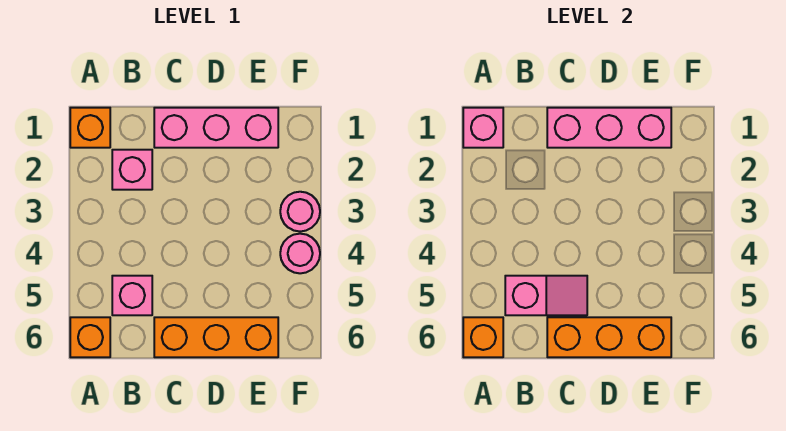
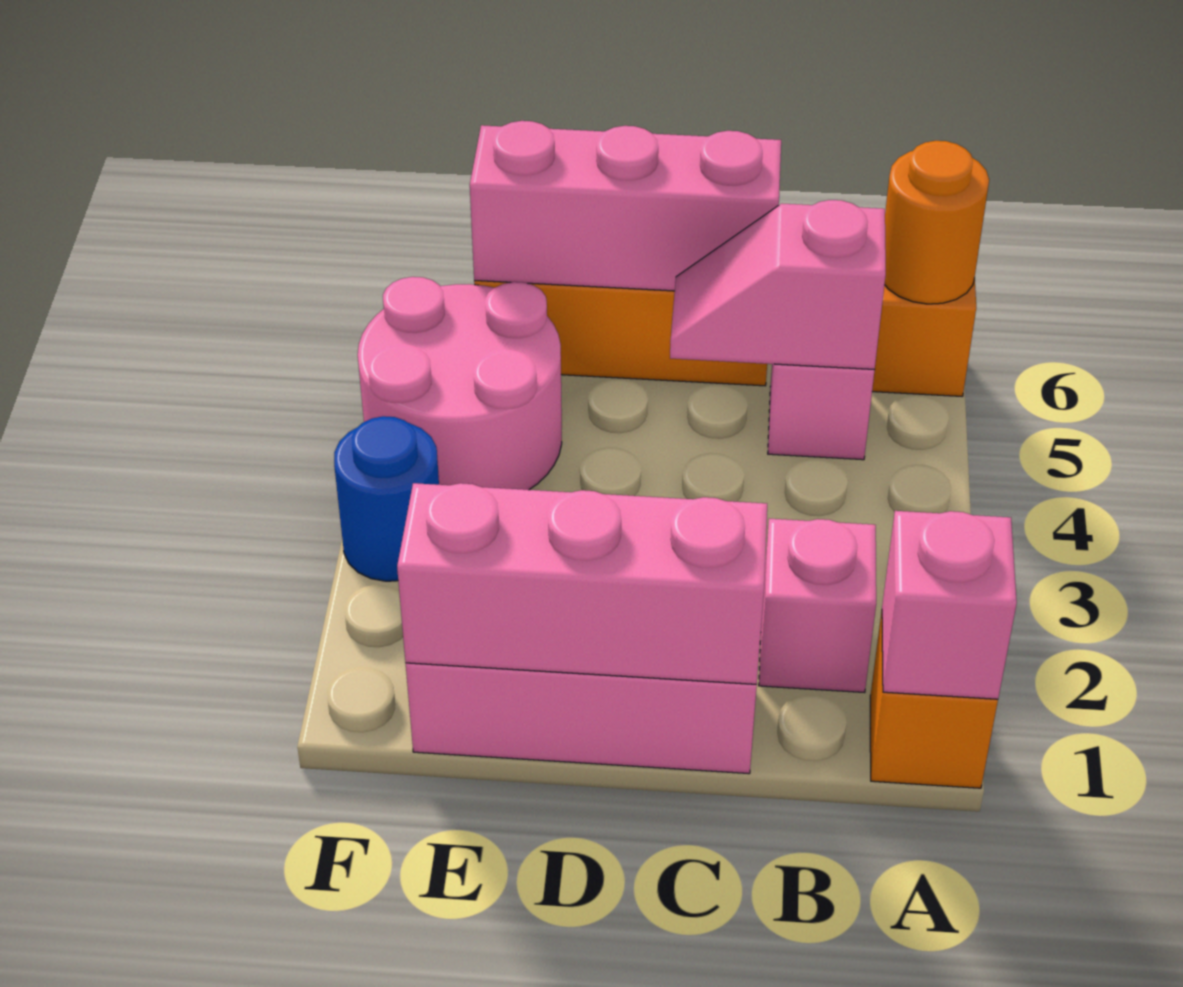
orange brick A6 level 2 -> orange round brick A6 level 2
orange brick C6:E6 level 2 -> pink brick C6:E6 level 2
pink round brick F3 level 1 -> blue round brick F3 level 1
pink round brick F4 level 1 -> pink round brick E4:F5 level 1

